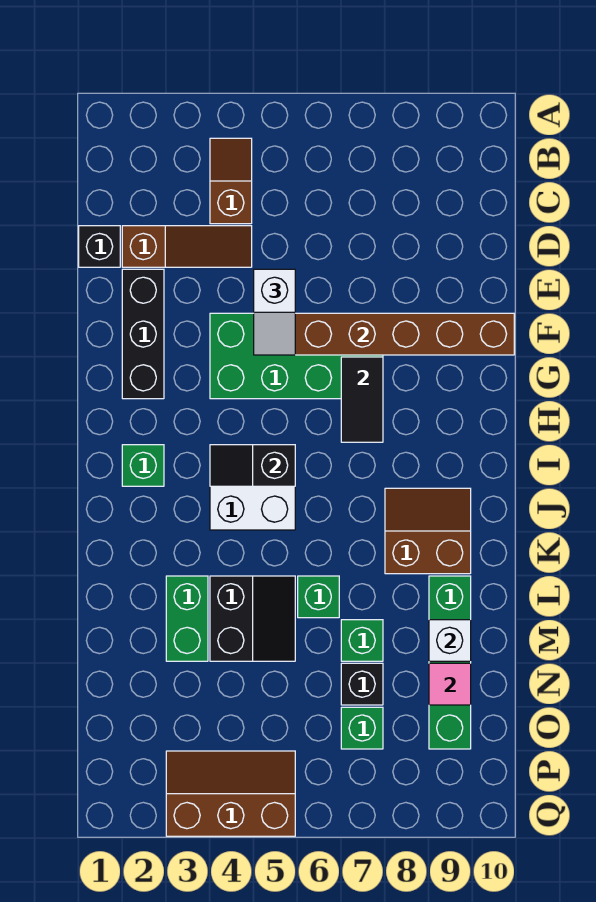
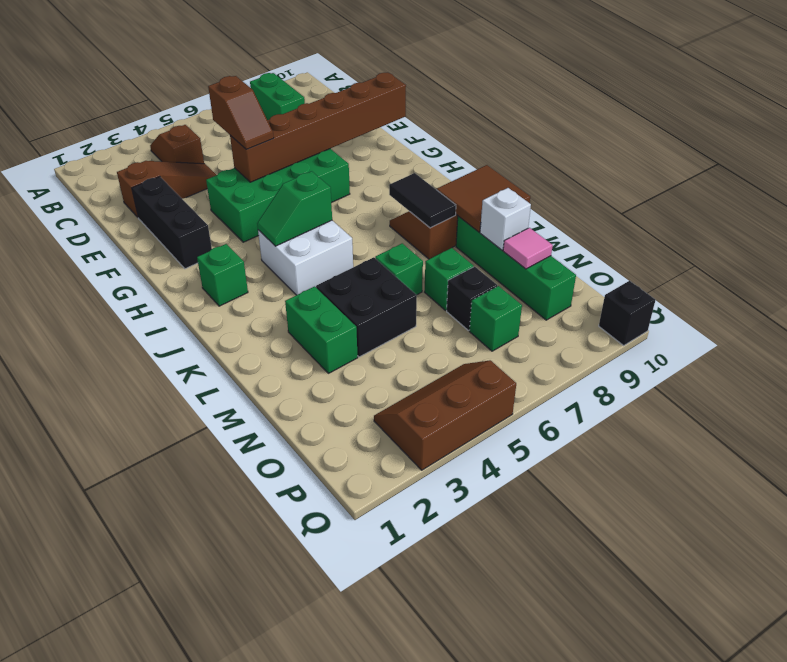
none -> green brick B8:C8 level 1
black brick D1 level 1 -> black brick Q10 level 1
white slope E5:F5 level 3 top E -> brown slope E5:F5 level 3 top E
black tile G7:H7 level 2 -> black tile J8:K8 level 2
black slope I4:I5 level 2 top 5 -> green slope I4:I5 level 2 top 5
none -> brown tile K9:L10 level 2
black slope L4:M5 level 1 top 4 -> black brick L4:M5 level 1

